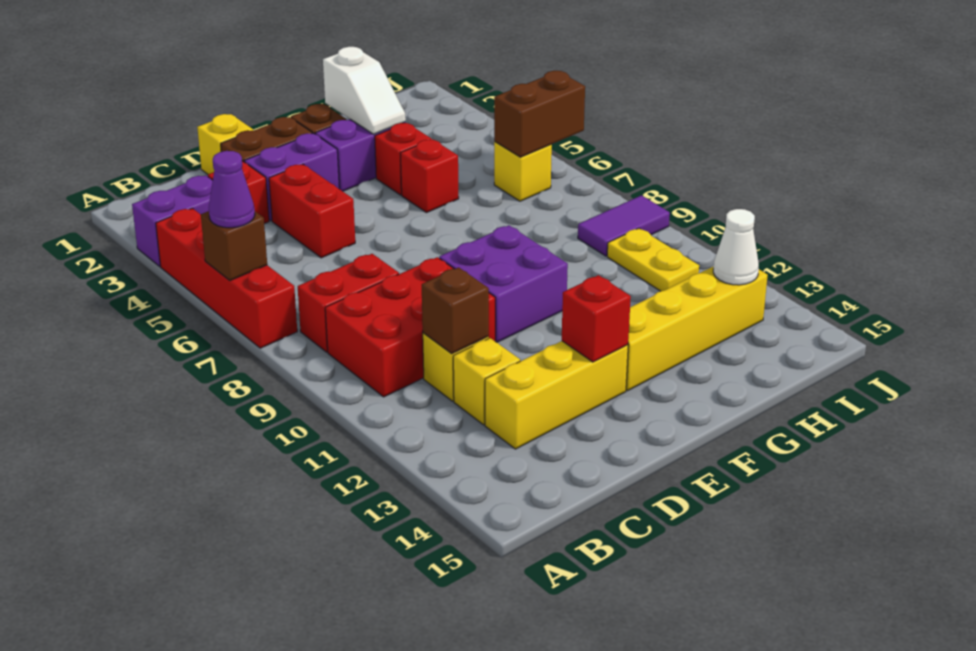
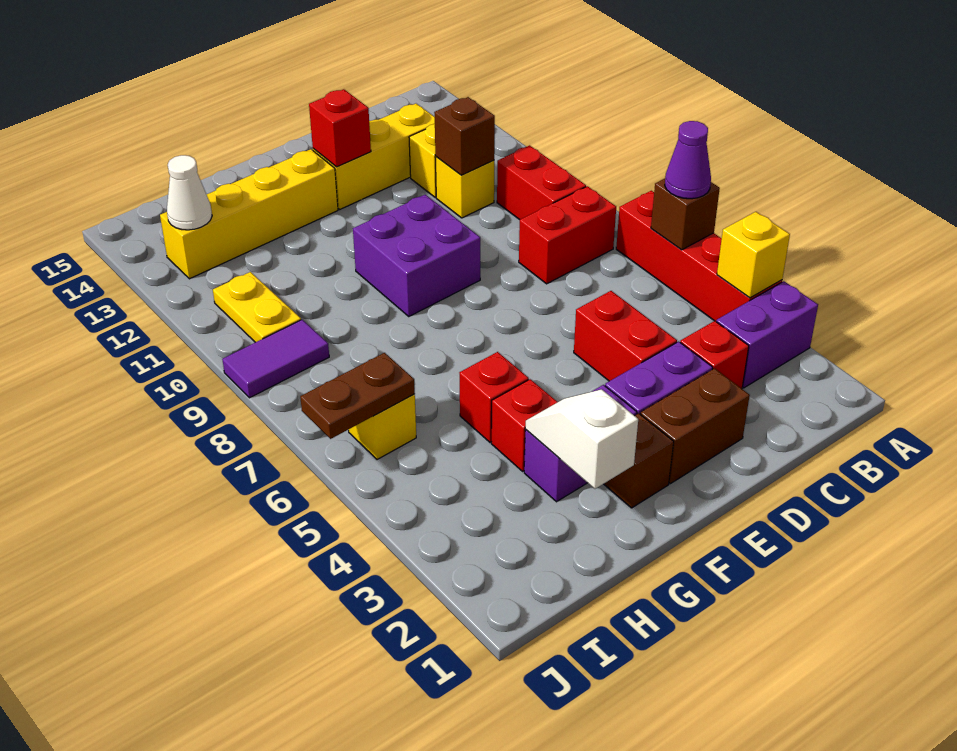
red brick B9:D10 level 1 -> red brick B9:B10 level 1
yellow brick D1 level 1 -> yellow brick A4 level 2
brown brick I6:J6 level 2 -> brown plate I6:J6 level 2

